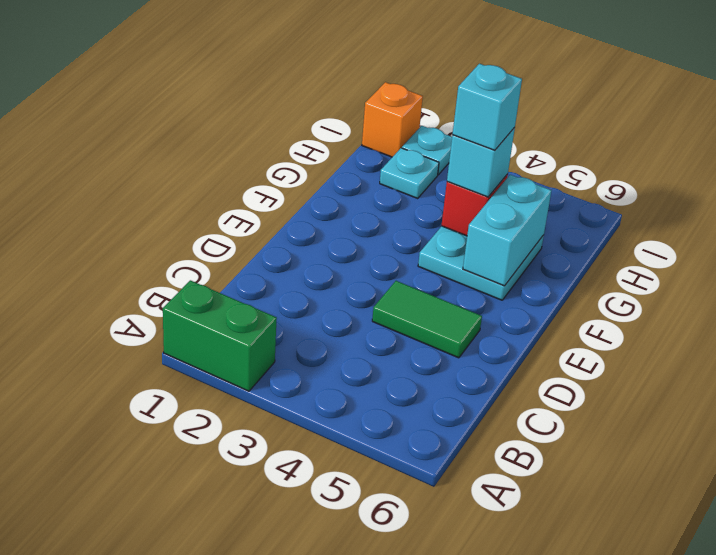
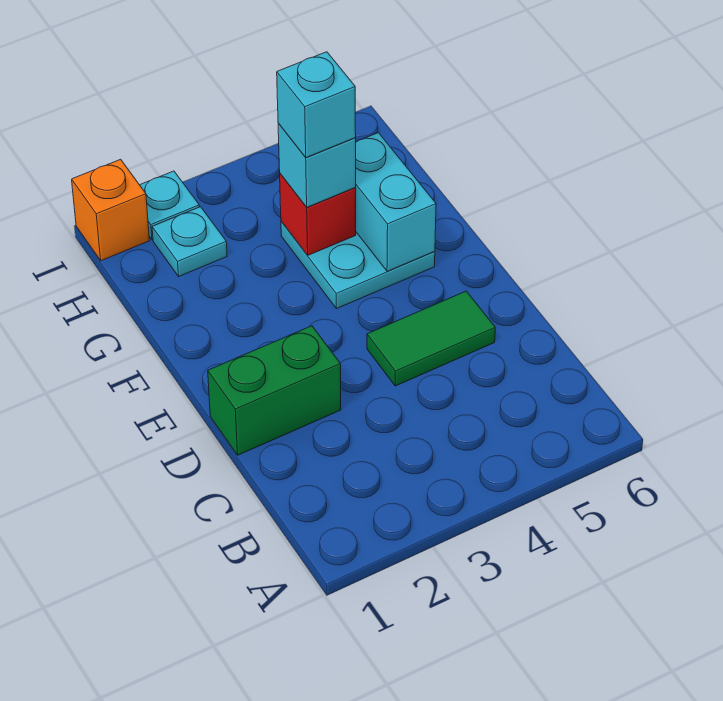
green brick A1:A2 level 1 -> green brick D1:D2 level 1

